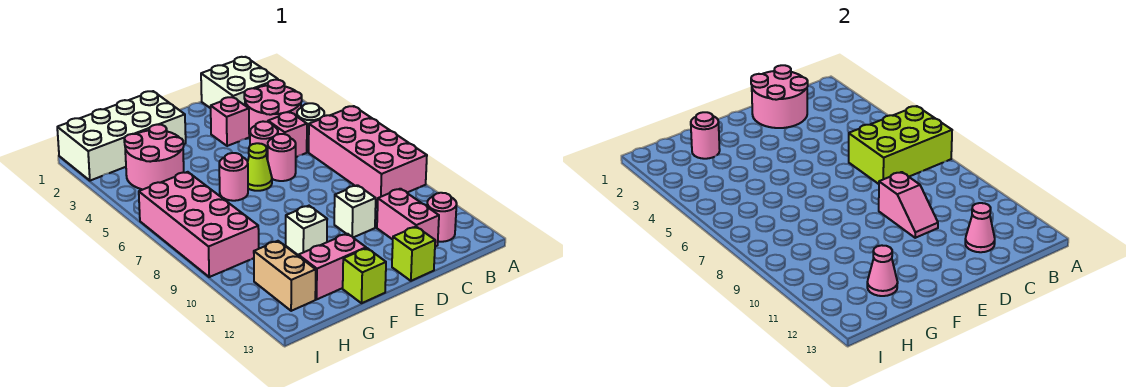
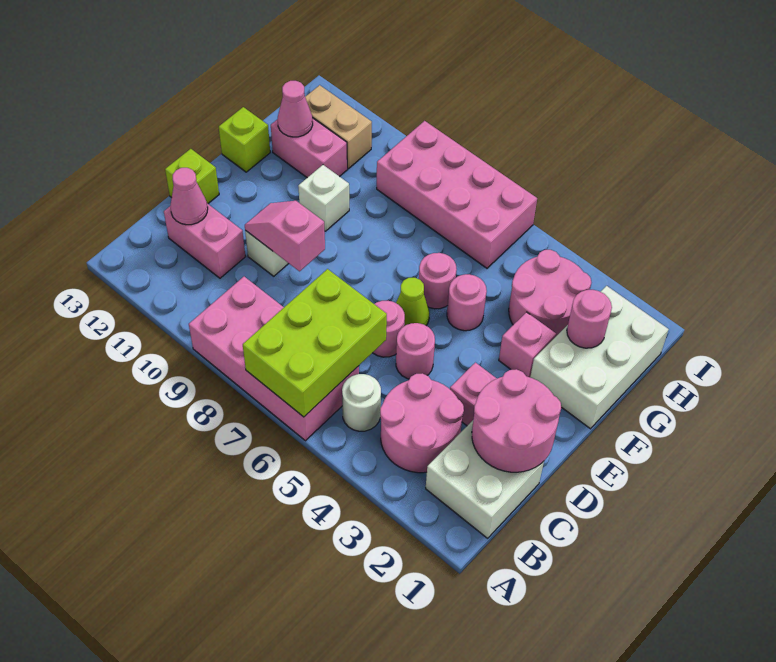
pink round brick B12 level 1 -> pink round brick F5 level 1
pink brick C5 level 1 -> pink brick F3 level 1
white brick F1:I2 level 1 -> white brick F1:H2 level 1
pink brick F12:G12 level 1 -> pink brick G11:G12 level 1

